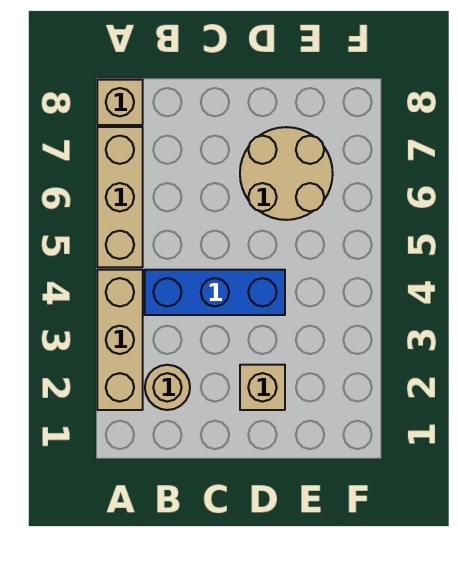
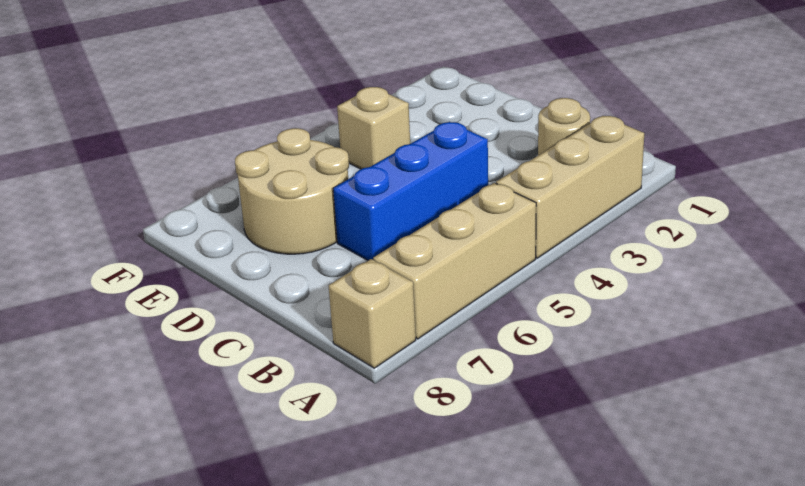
blue brick B4:D4 level 1 -> blue brick C4:C6 level 1
tan brick D2 level 1 -> tan brick E4 level 1

